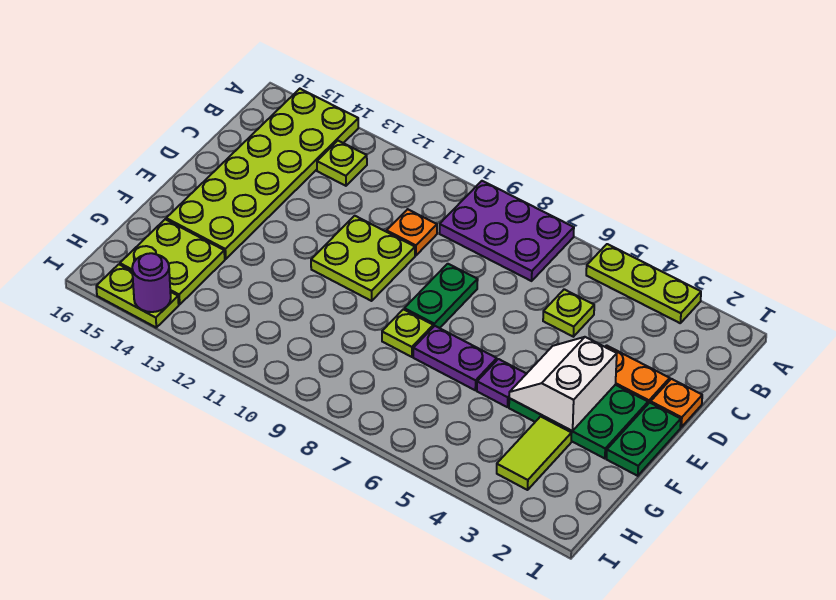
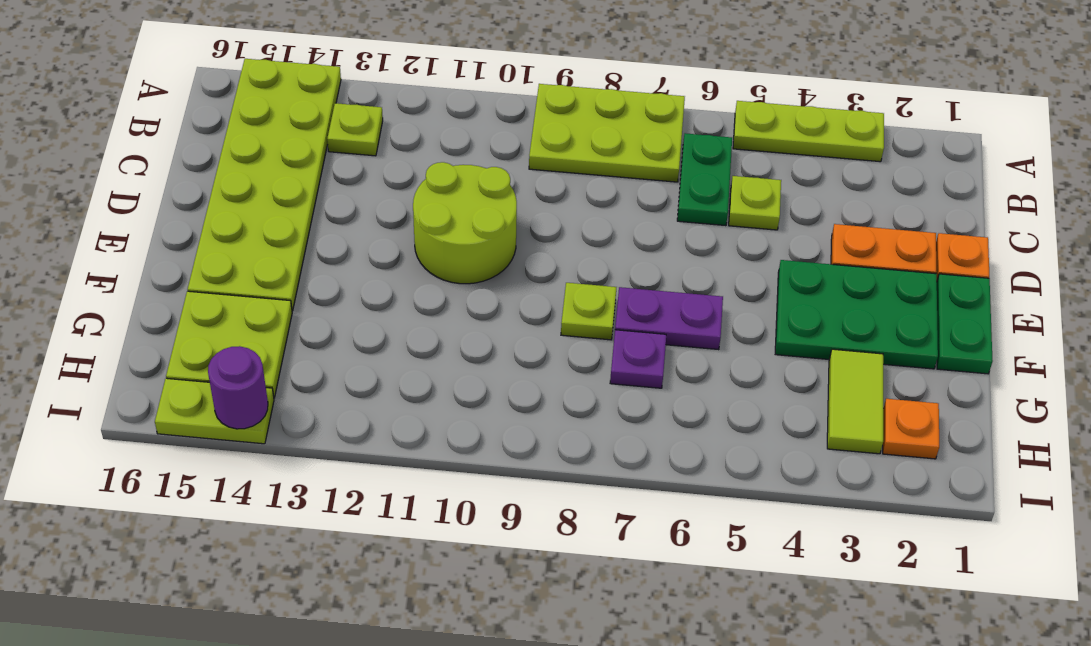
purple plate A7:B9 level 1 -> lime plate A7:B9 level 1
orange plate C10 level 1 -> orange plate H2 level 1
green plate D8:E8 level 1 -> green plate B6:C6 level 1
lime plate D10:E11 level 1 -> lime round brick D10:E11 level 1
white slope E3:F4 level 2 top 3 -> none
purple plate F5 level 1 -> purple plate G7 level 1

